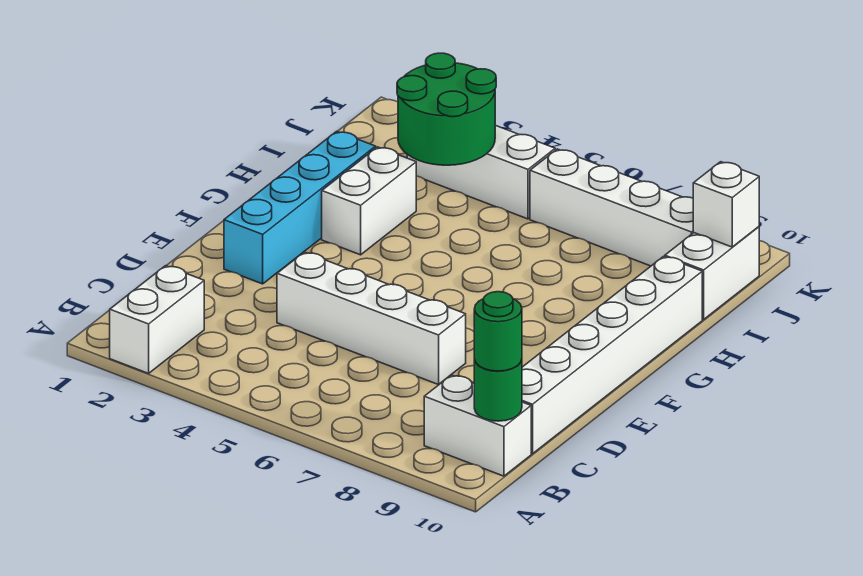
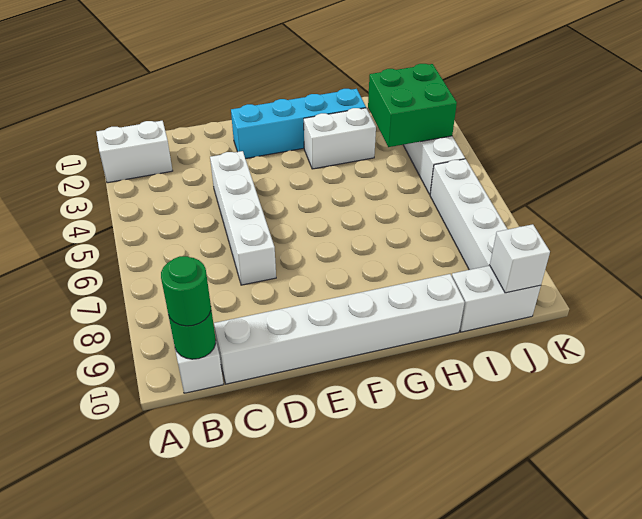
green round brick I3:J4 level 2 -> green brick I3:J4 level 2

